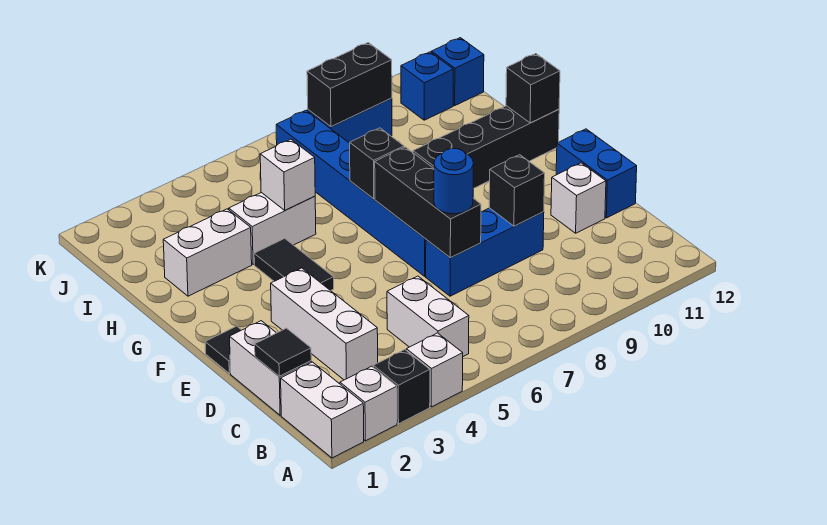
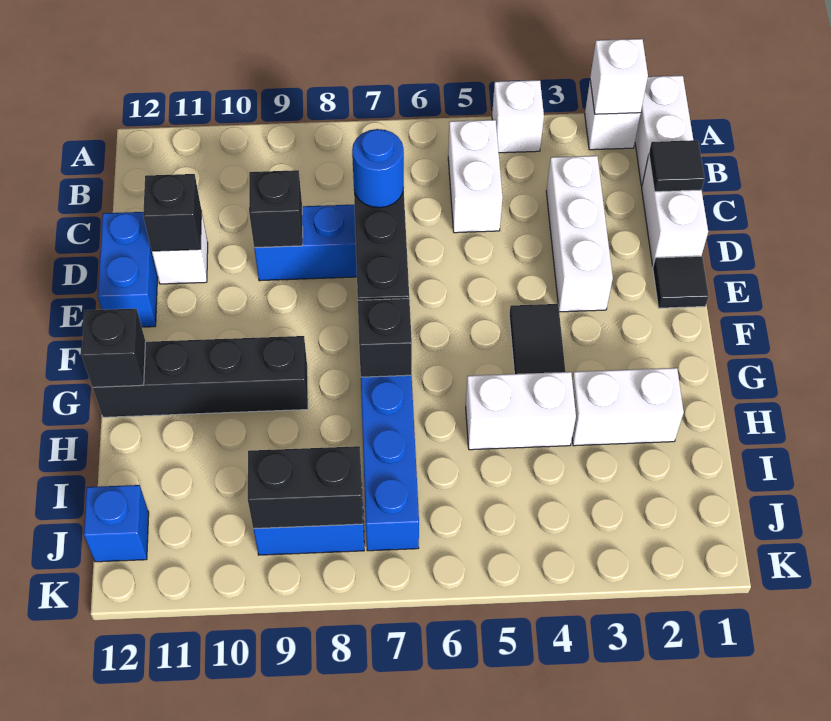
black brick A3 level 1 -> black brick D11 level 2
white brick H5 level 2 -> white brick A2 level 2
blue brick J11 level 1 -> none

